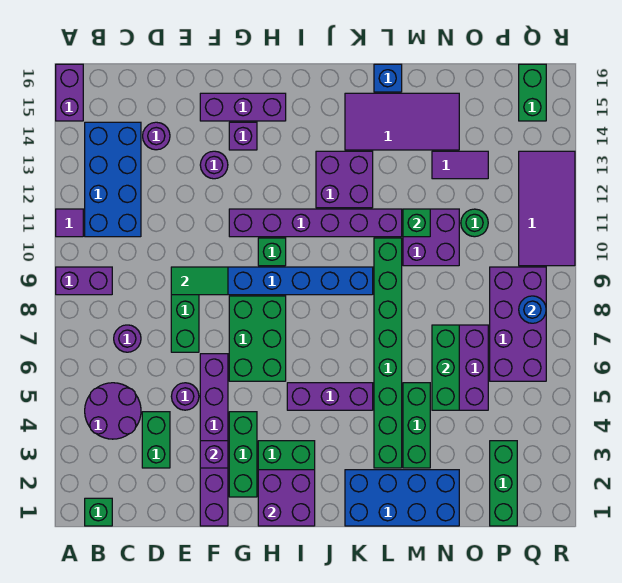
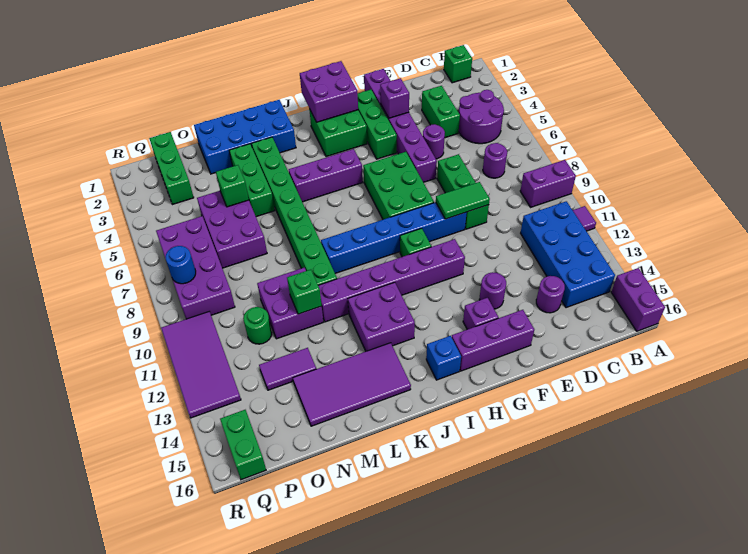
blue brick L16 level 1 -> blue brick I15 level 1
green brick N5:N7 level 2 -> green brick N5 level 2

